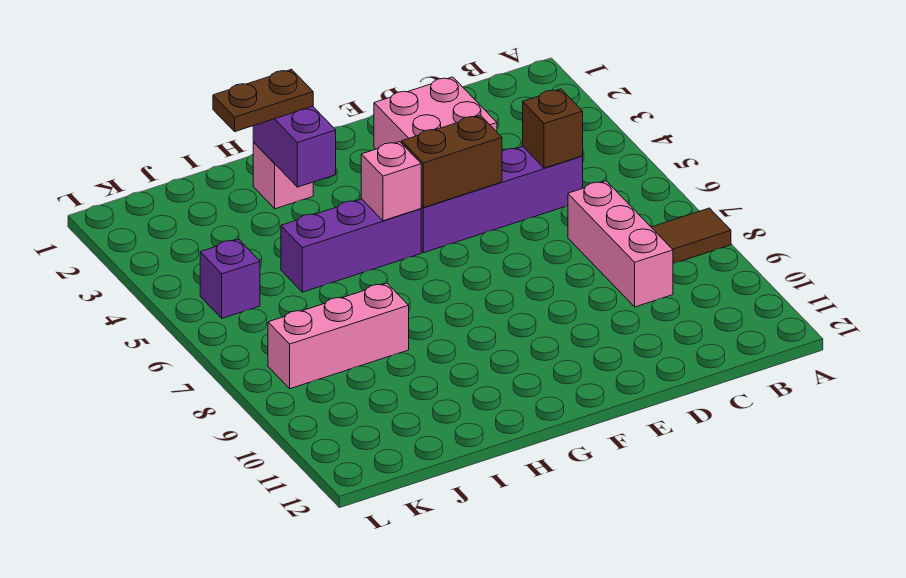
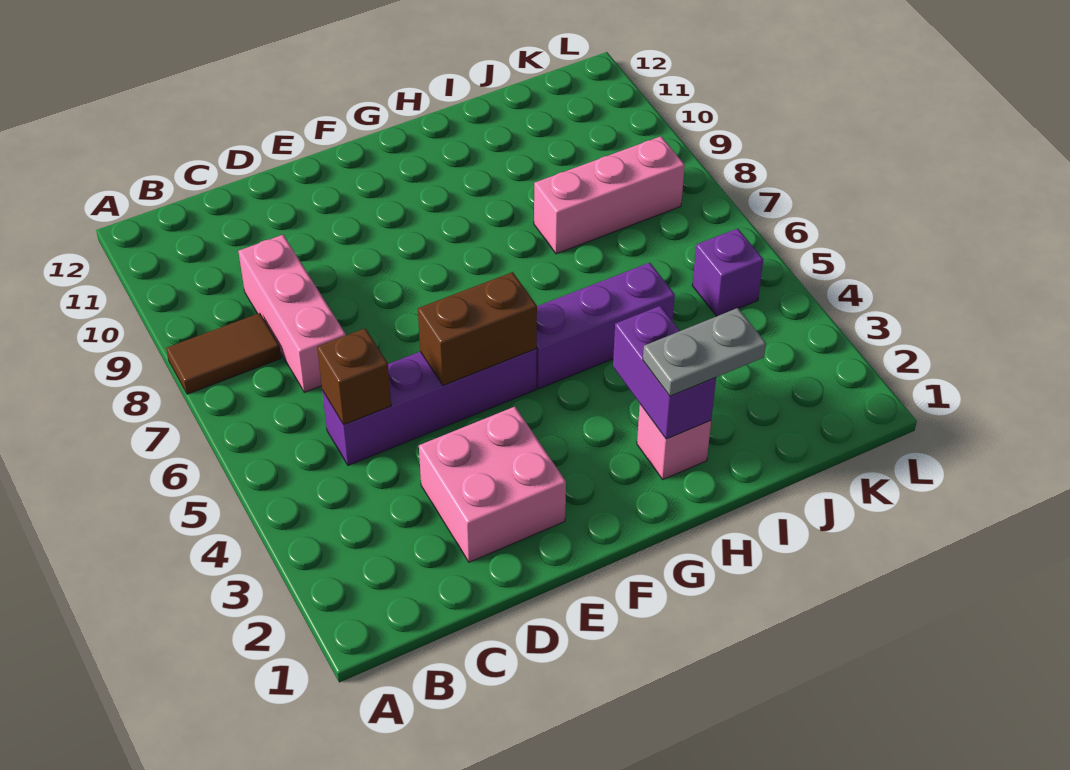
pink brick G5 level 2 -> none
brown plate H2:I2 level 3 -> grey plate H2:I2 level 3

